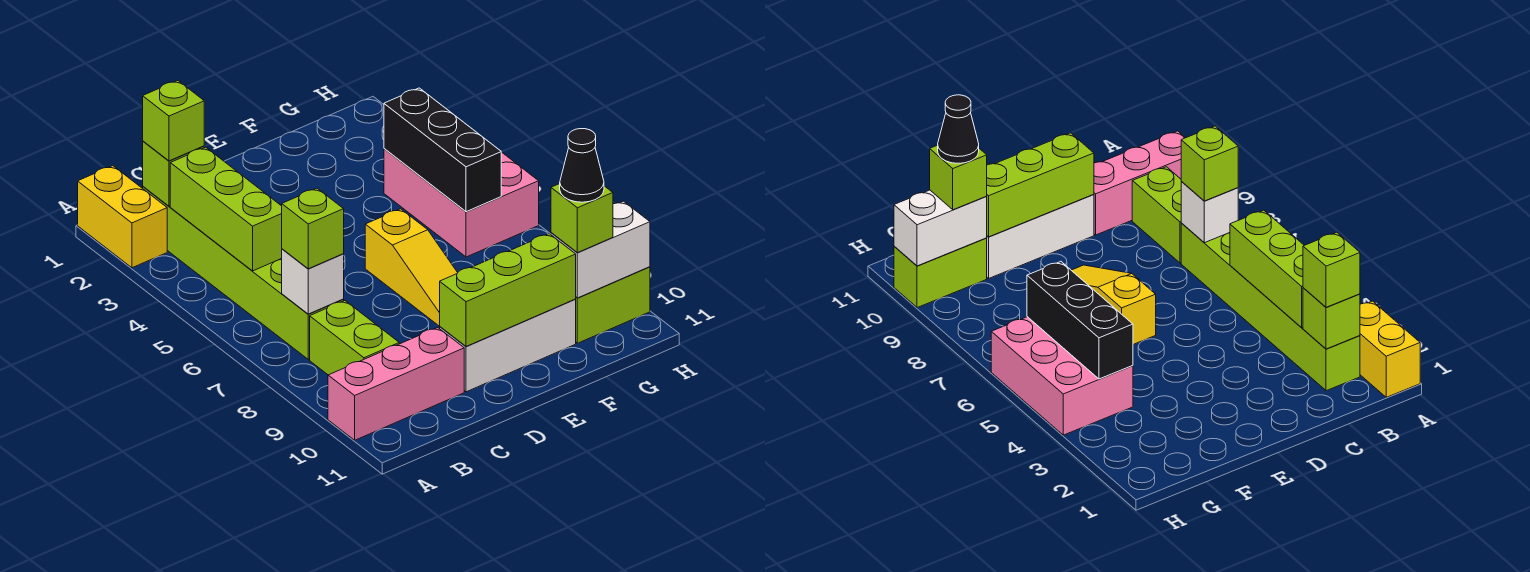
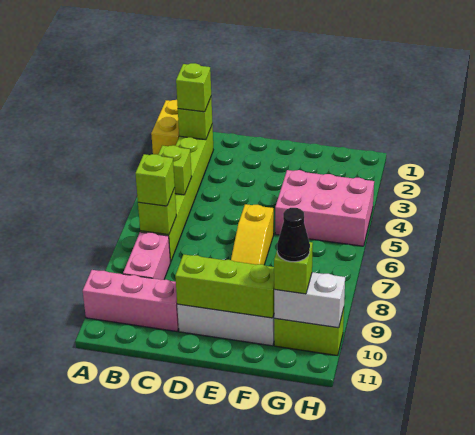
lime brick B3:B5 level 2 -> lime brick B5 level 2
white brick B7 level 2 -> lime brick B7 level 2
lime brick B8:B9 level 1 -> pink brick B8:B9 level 1
pink brick G4:H6 level 1 -> pink brick F4:H5 level 1
black brick G4:G6 level 2 -> none

